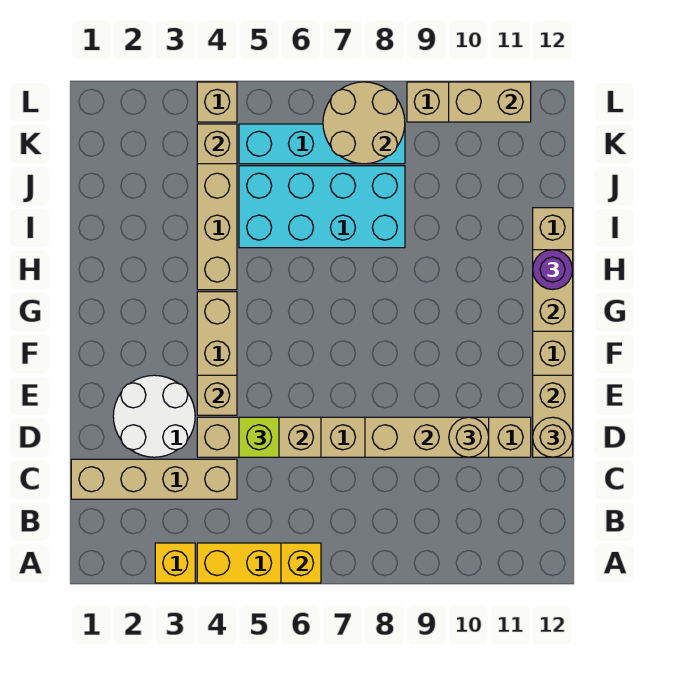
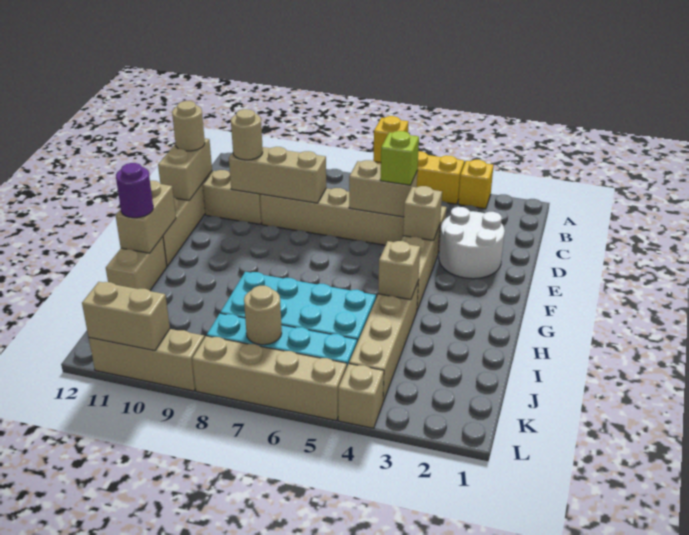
tan brick C1:C4 level 1 -> tan brick L5:L8 level 1
tan brick K4 level 2 -> tan brick H4 level 2
tan round brick K7:L8 level 2 -> tan round brick K7 level 2

